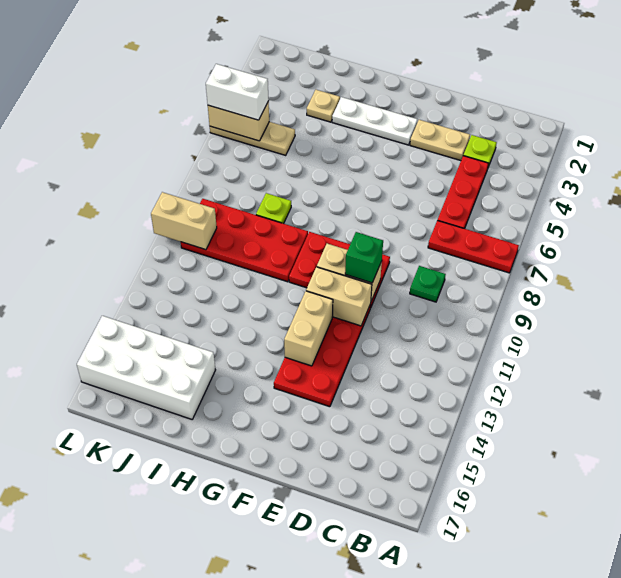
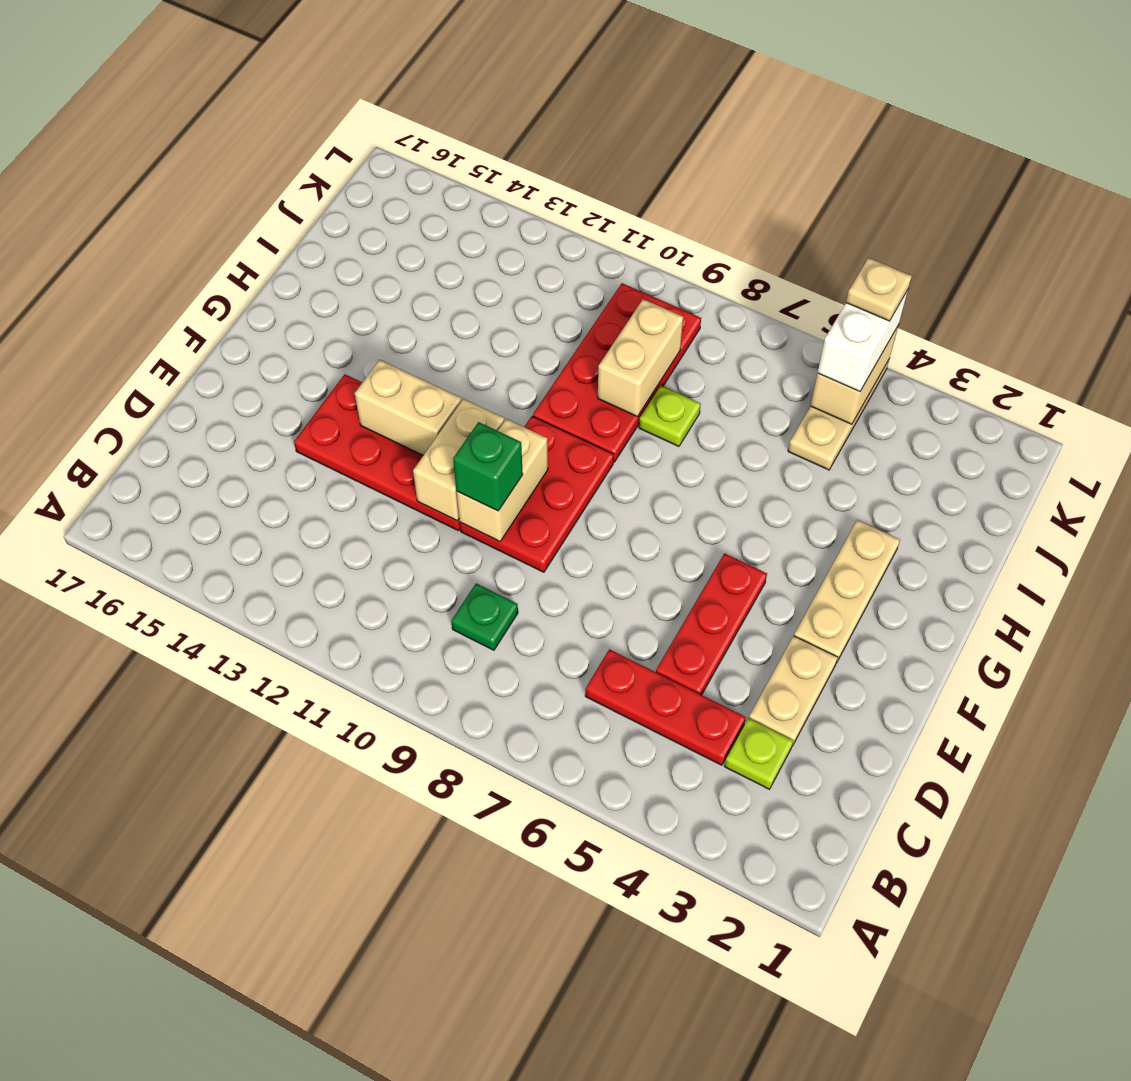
red plate A7:C7 level 1 -> red plate D5:F5 level 1
white plate F3:H3 level 1 -> tan plate F3:H3 level 1
tan plate I3 level 1 -> tan plate L5 level 4
white brick I15:L16 level 1 -> none
tan brick K10:L10 level 2 -> tan brick I9:J9 level 2

